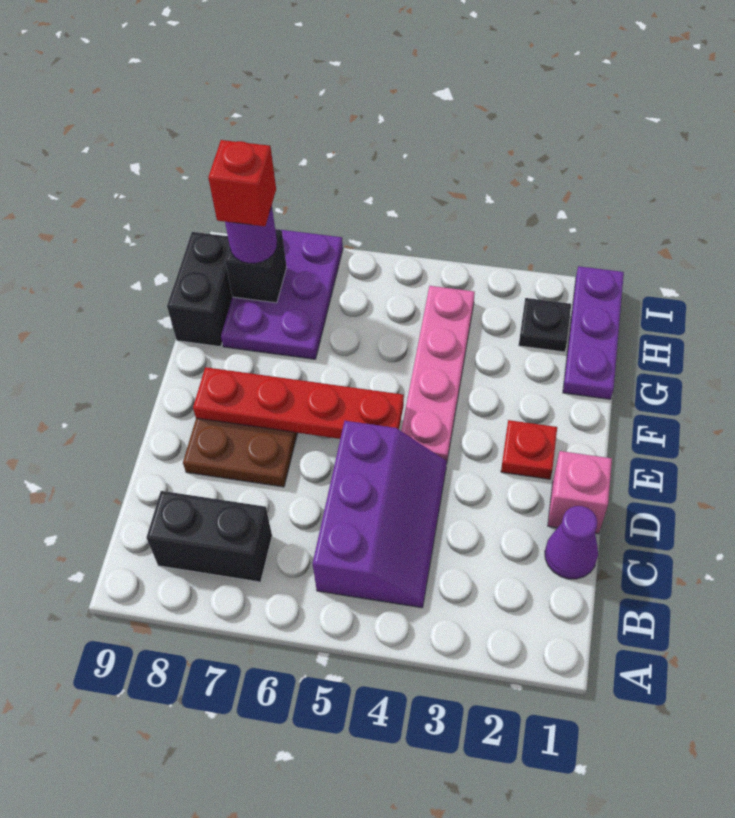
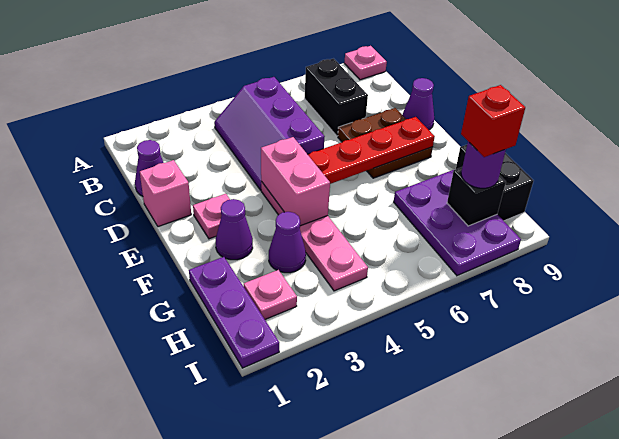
none -> pink plate A9 level 1
black brick B7:B8 level 1 -> black brick B7:C7 level 1
none -> purple cone D9 level 1
red plate E2 level 1 -> pink plate E2 level 1
none -> pink brick E4:F4 level 2
none -> purple cone F2 level 1
none -> purple cone G3 level 1
black plate H2 level 1 -> pink plate H2 level 1

